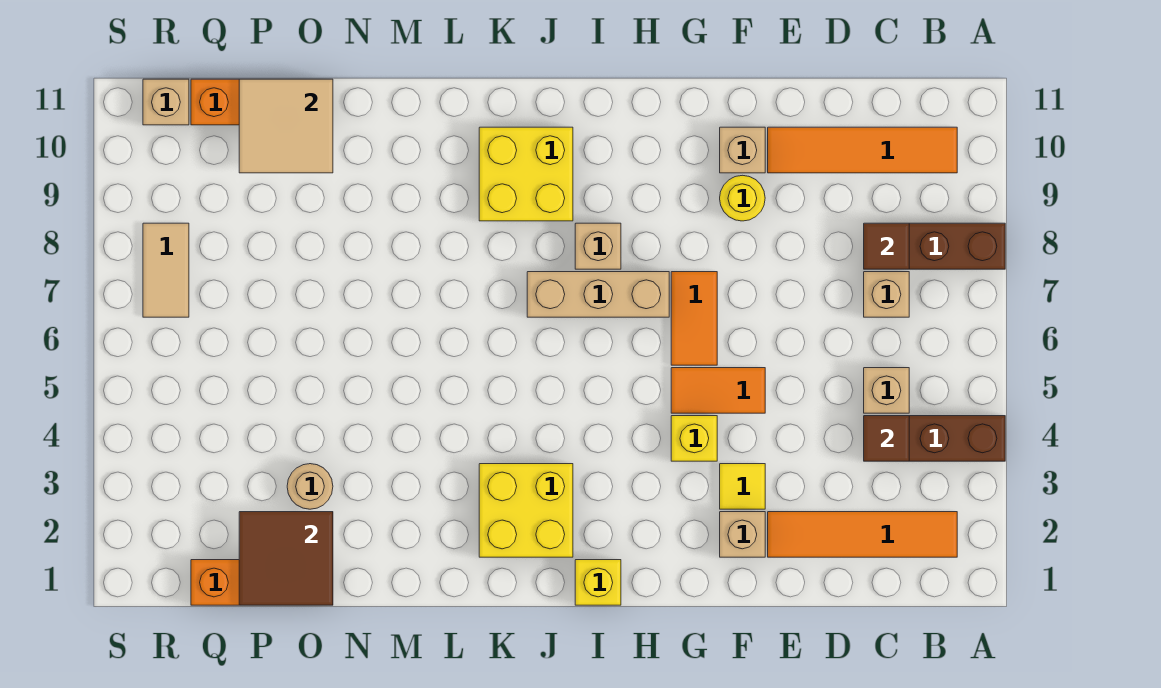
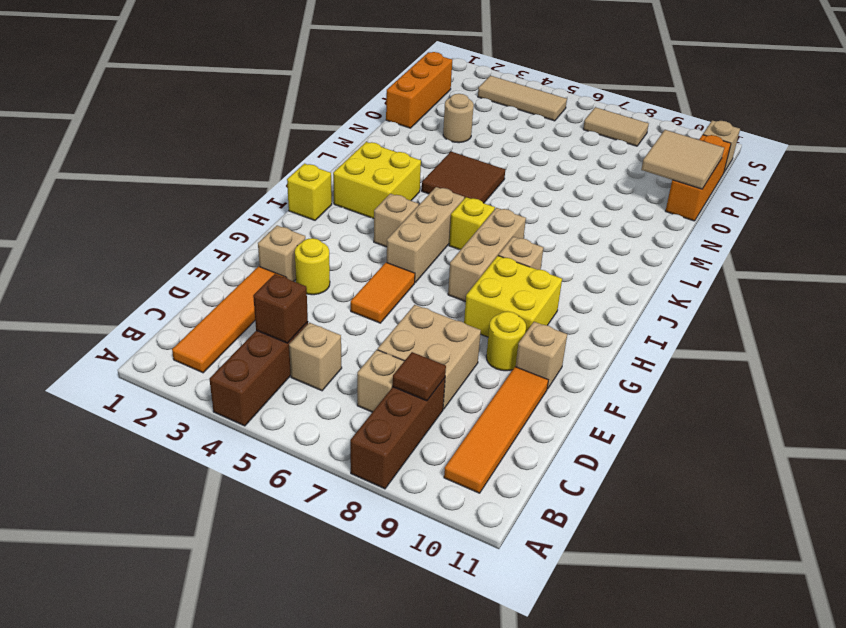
brown tile C4 level 2 -> brown brick C4 level 2
none -> tan brick D7:E8 level 1
yellow tile F3 level 1 -> yellow round brick F3 level 1
yellow brick G4 level 1 -> yellow brick J6 level 1
orange tile G6:G7 level 1 -> none
none -> tan brick H5:J5 level 1
none -> tan brick I4 level 1
yellow brick J9:K10 level 1 -> yellow brick G8:H9 level 1
brown tile O1:P2 level 2 -> brown tile L4:M5 level 1
none -> tan tile R3:R5 level 1

